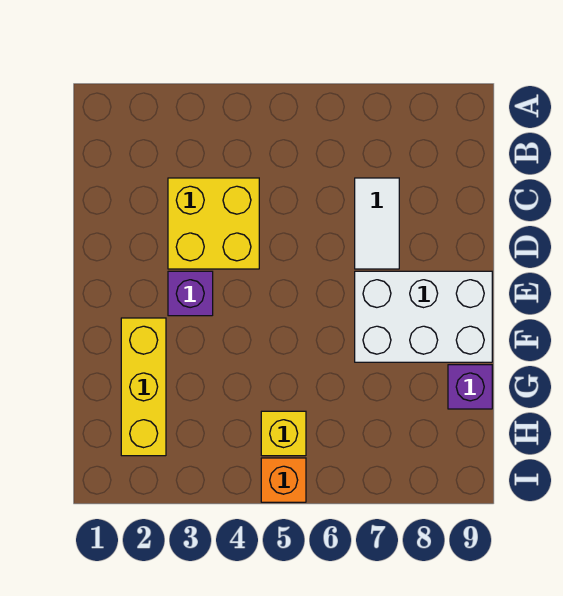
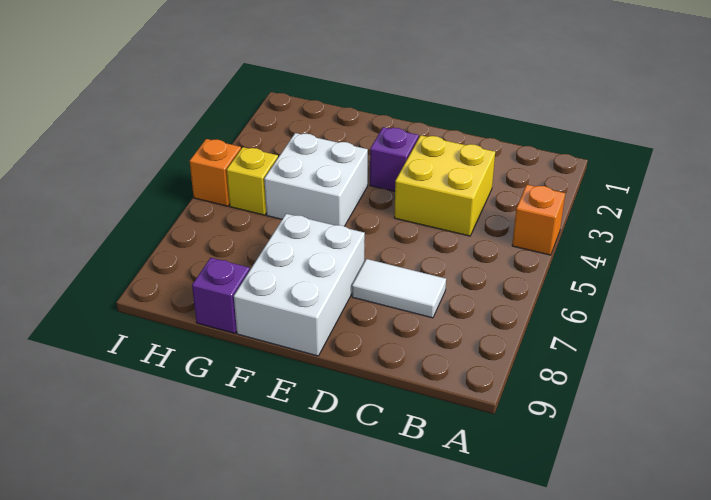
none -> orange brick A4 level 1
yellow brick F2:H2 level 1 -> none
none -> white brick F4:G5 level 1

